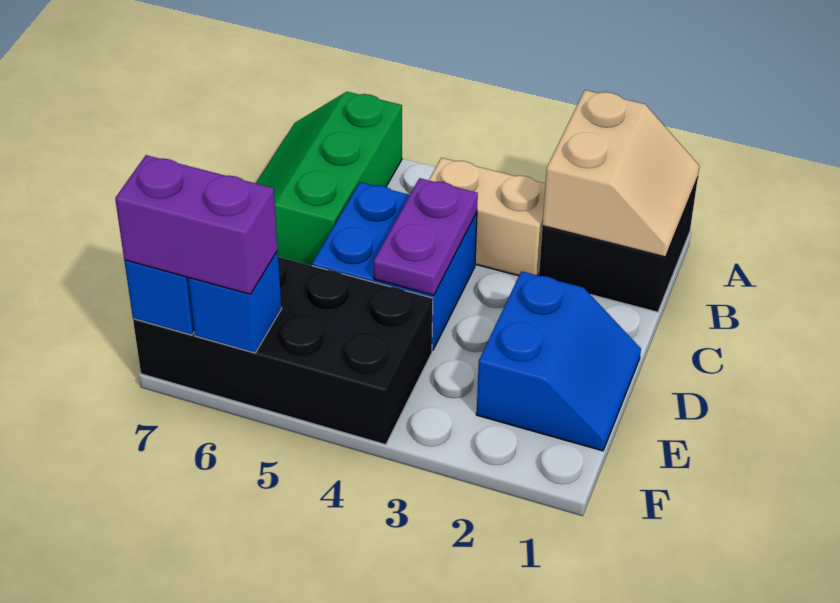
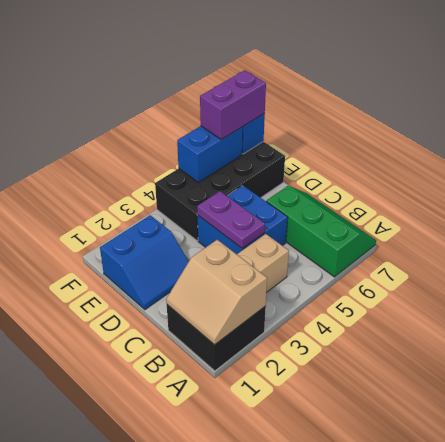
blue slope D1:E2 level 1 top 2 -> blue slope D1:E2 level 1 top E
blue brick F6 level 2 -> blue brick F5:F6 level 2

